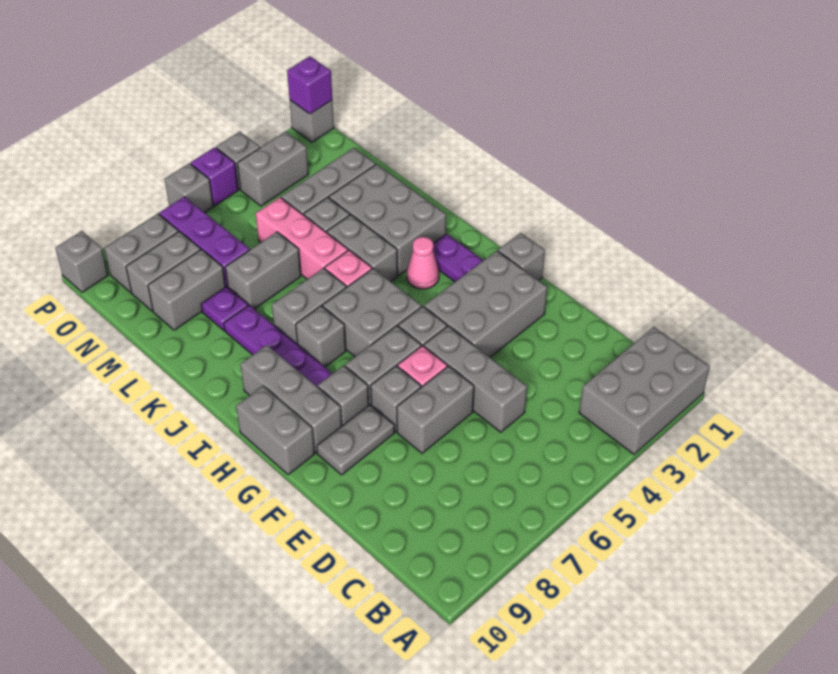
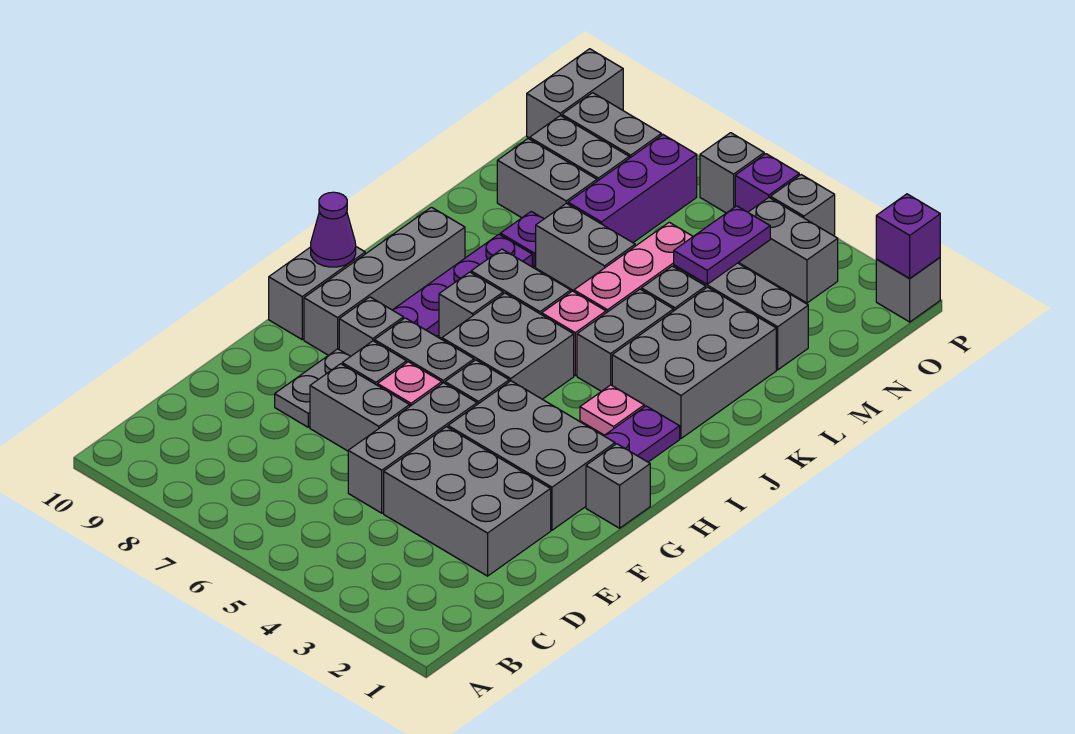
grey brick A1:B3 level 1 -> grey brick D2:E4 level 1
grey plate F8:F9 level 1 -> grey plate E8:F8 level 1
grey brick G9:I9 level 1 -> grey brick G9:J9 level 1
none -> purple cone H10 level 2
pink cone I3 level 1 -> pink plate I3 level 1
none -> purple plate M4:N4 level 2
grey brick P10 level 1 -> grey brick O10:P10 level 1

